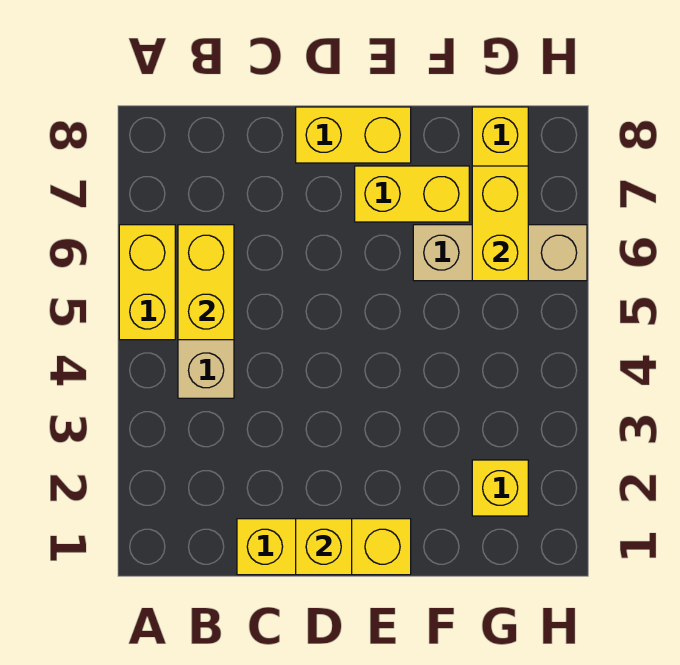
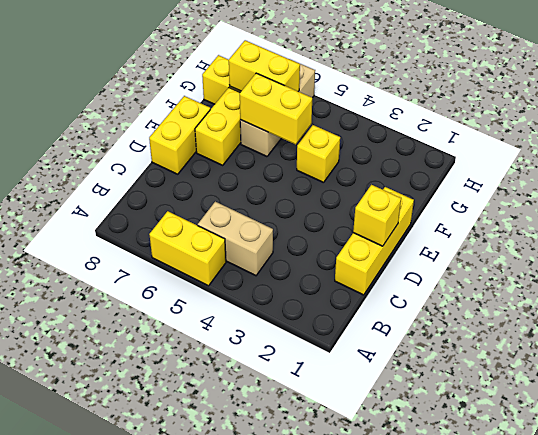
yellow brick B5:B6 level 2 -> yellow brick F5:F6 level 2
yellow brick G2 level 1 -> yellow brick F4 level 1

